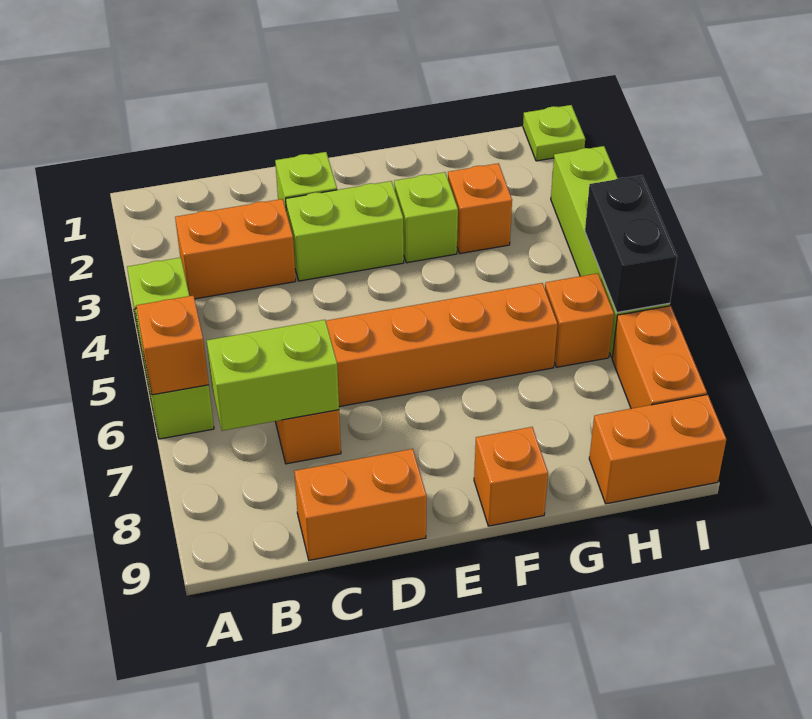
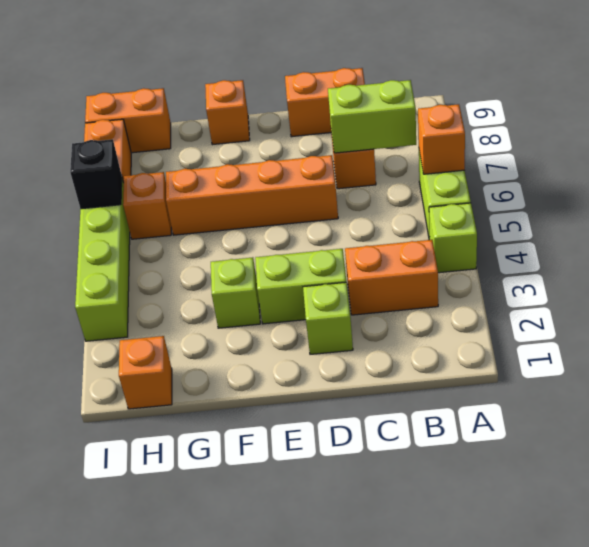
orange brick G3 level 1 -> orange brick H1 level 1
lime plate I1 level 1 -> none
black brick I5:I6 level 2 -> black brick I6 level 2

